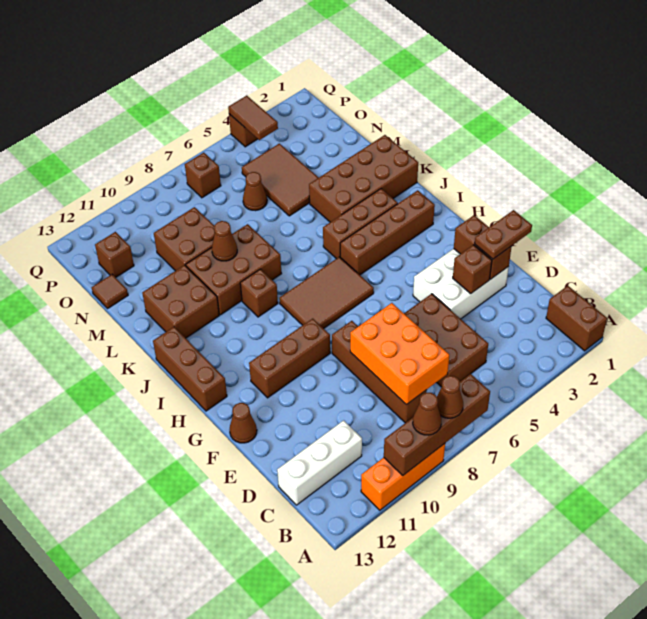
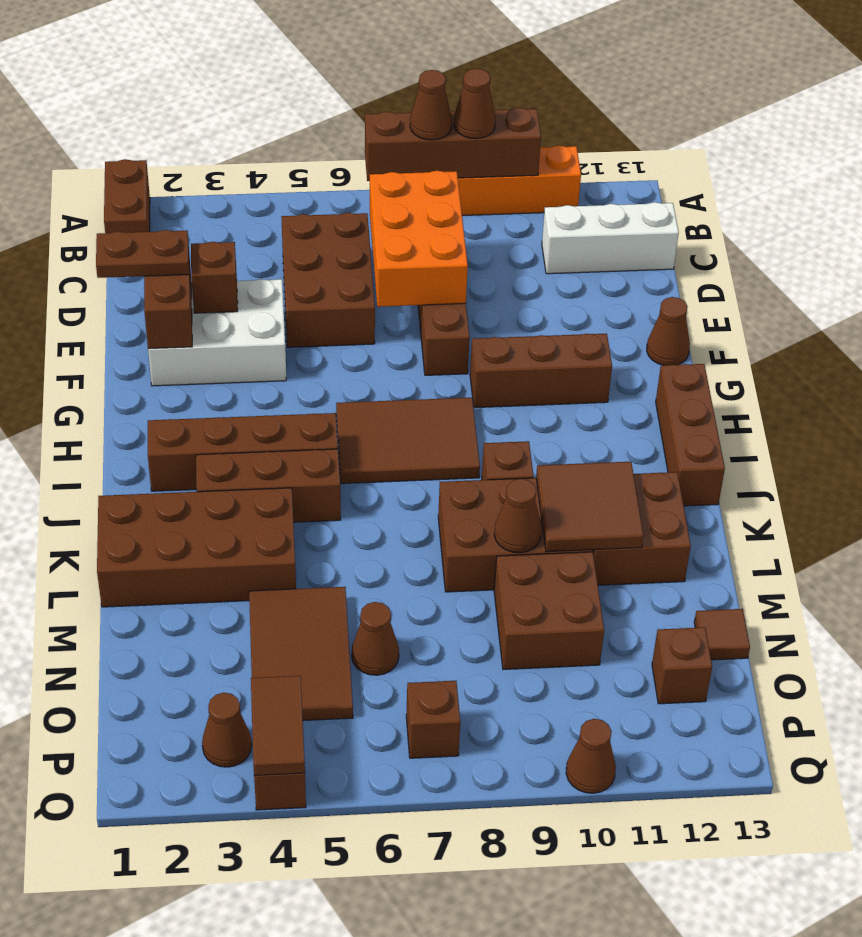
none -> brown tile K10:L11 level 2
none -> brown cone P3 level 1
none -> brown cone Q10 level 1

